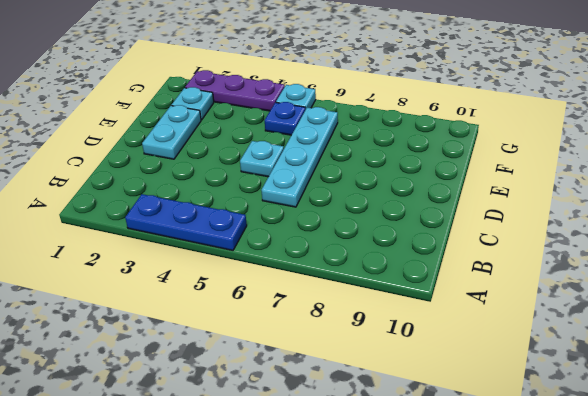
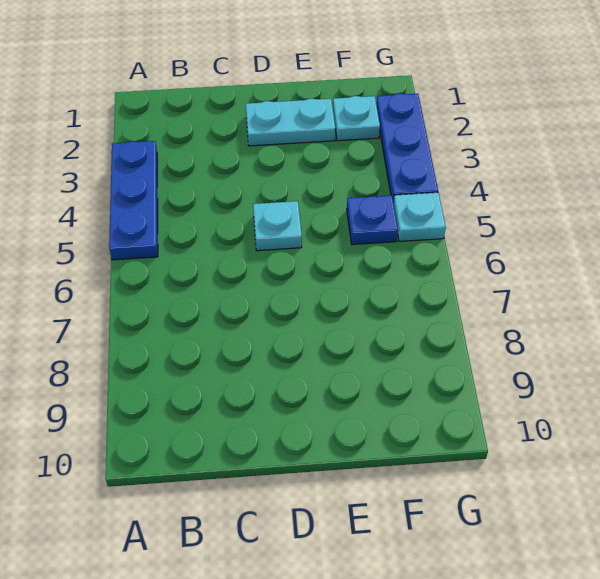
cyan plate C6:F6 level 1 -> none
purple plate G2:G4 level 1 -> blue plate G2:G4 level 1

